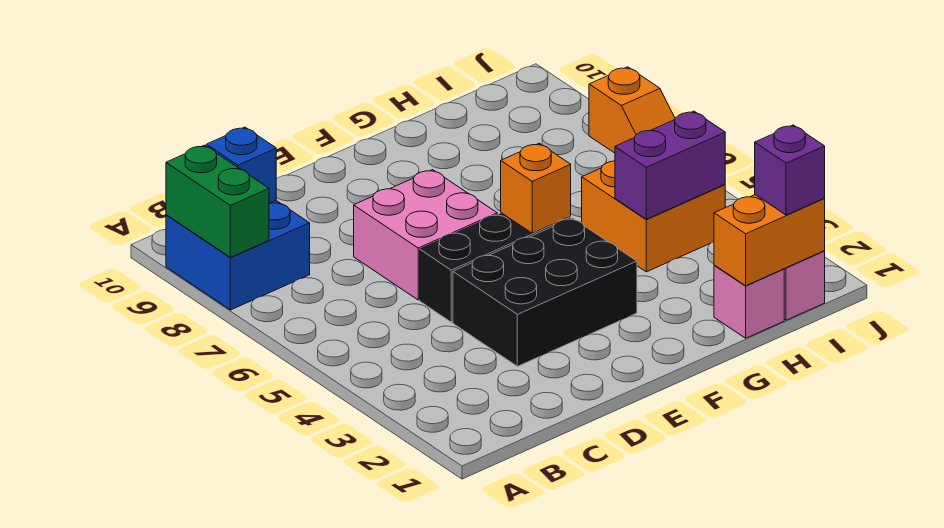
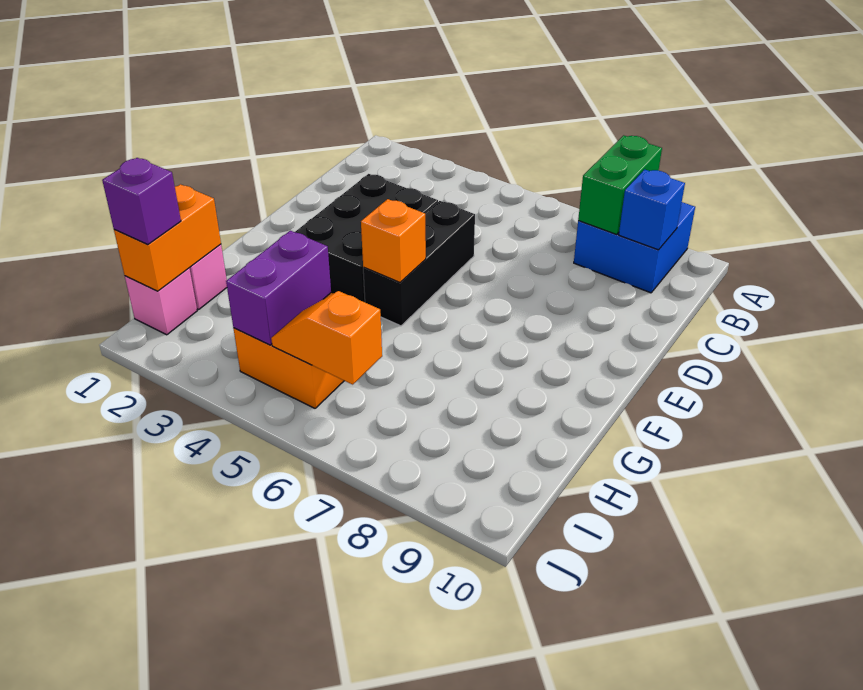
green brick A8:A9 level 2 -> green brick A8:B8 level 2
pink brick D6:E7 level 1 -> none

